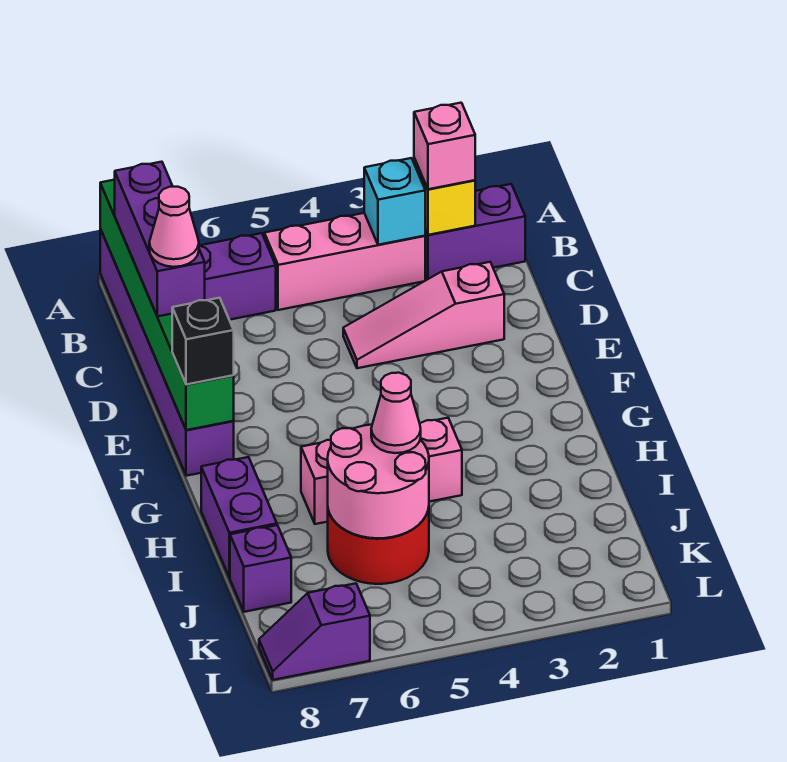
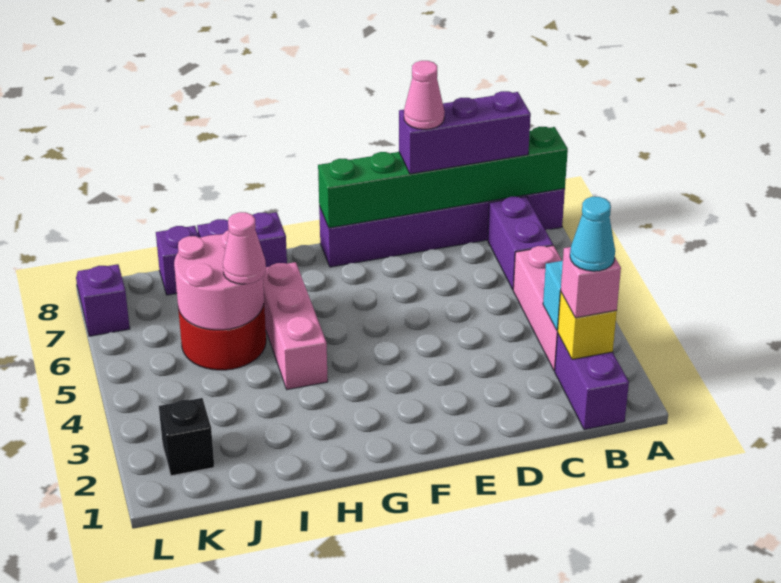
none -> cyan cone B2 level 4
pink slope D2:D4 level 1 top 2 -> none
black brick F8 level 3 -> black brick K2 level 1

